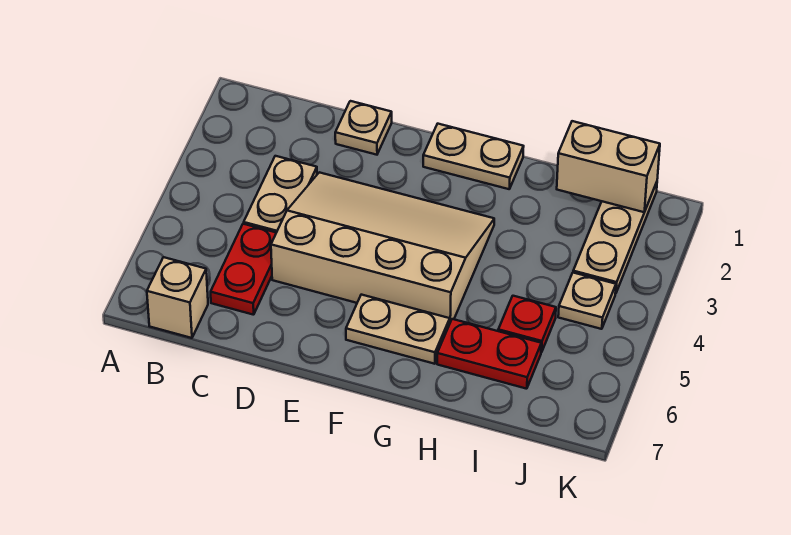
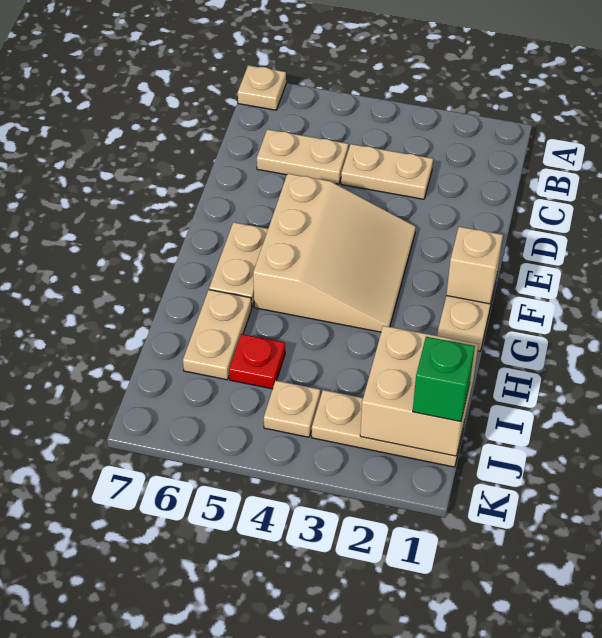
tan brick B7 level 1 -> tan brick F1 level 2
red plate C5:C6 level 1 -> tan plate C5:C6 level 1
tan plate D1 level 1 -> tan plate A7 level 1
tan slope D3:G5 level 1 top 5 -> tan slope E3:G5 level 1 top 5
red plate H6:I6 level 1 -> tan plate H6:I6 level 1
tan brick I1:J1 level 2 -> tan brick I1:J2 level 2
none -> green brick J1 level 3

